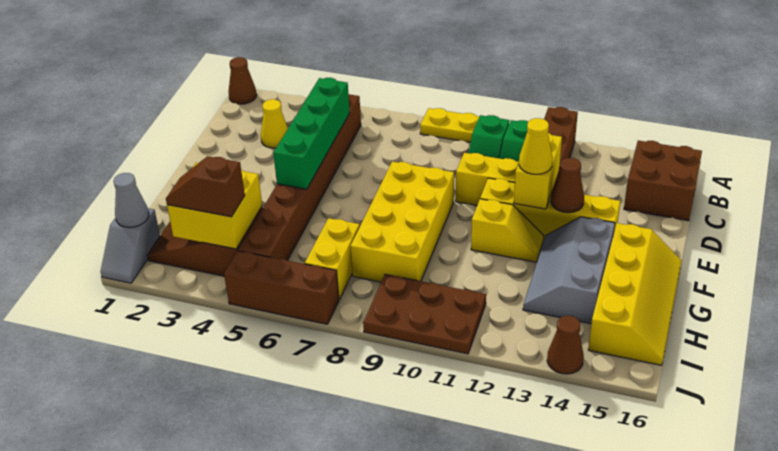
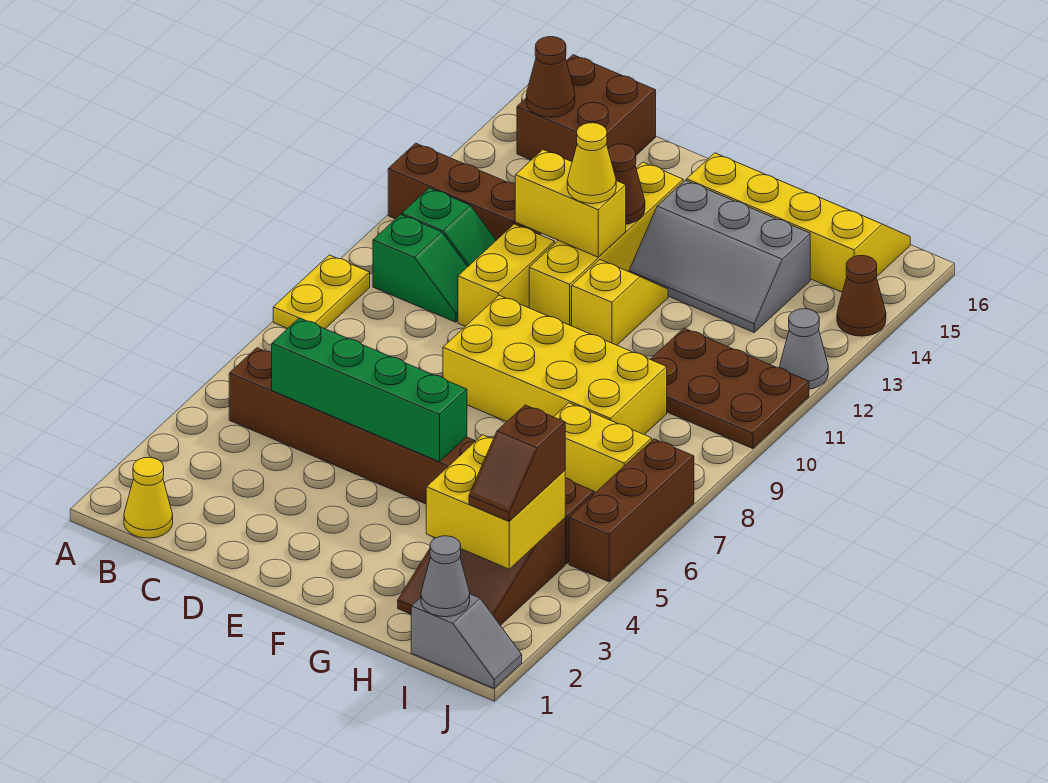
brown cone A1 level 1 -> brown cone B15 level 2
yellow cone C3 level 1 -> yellow cone B1 level 1
brown plate I9:J11 level 1 -> brown plate H10:J11 level 1
none -> grey cone J12 level 1

